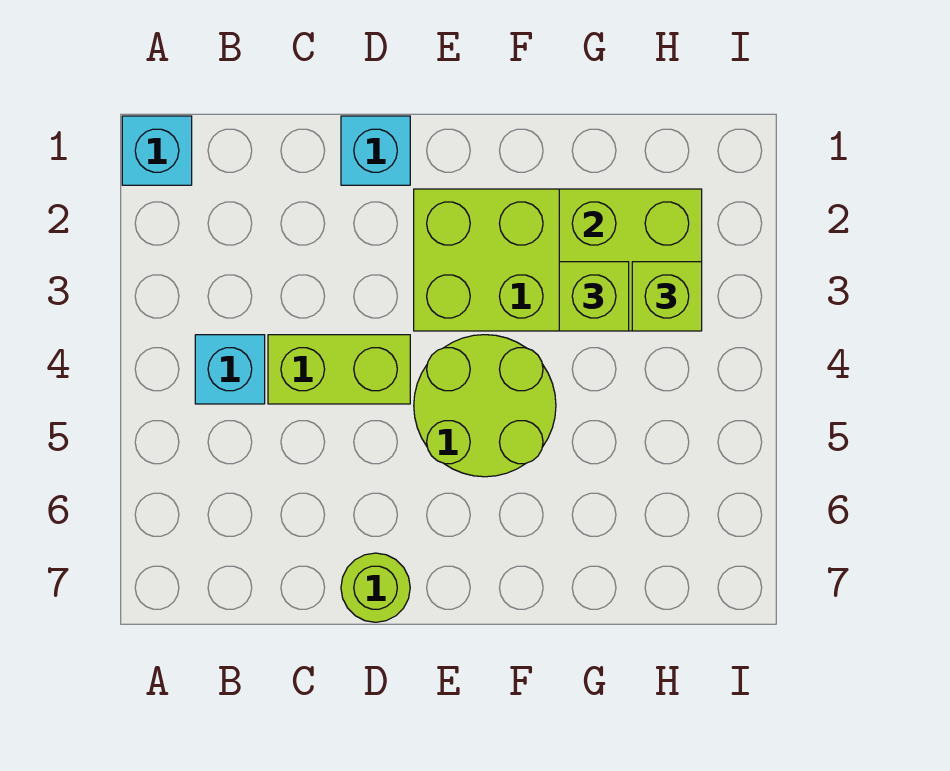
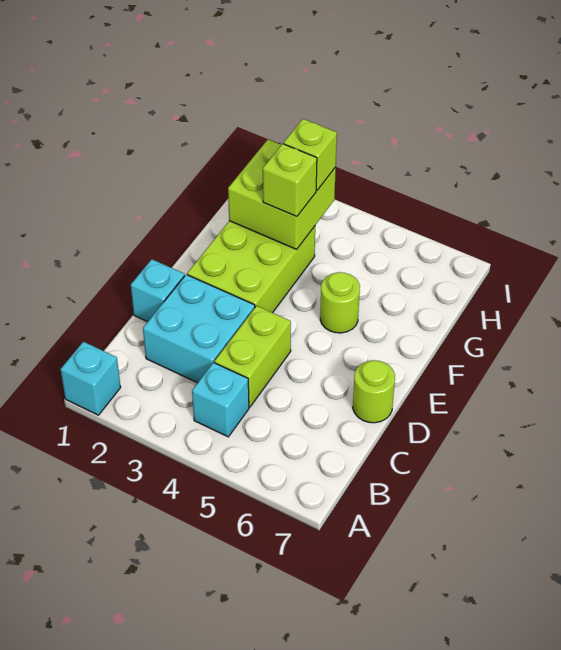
none -> cyan brick C2:D3 level 1
lime round brick E4:F5 level 1 -> lime round brick F5 level 1

